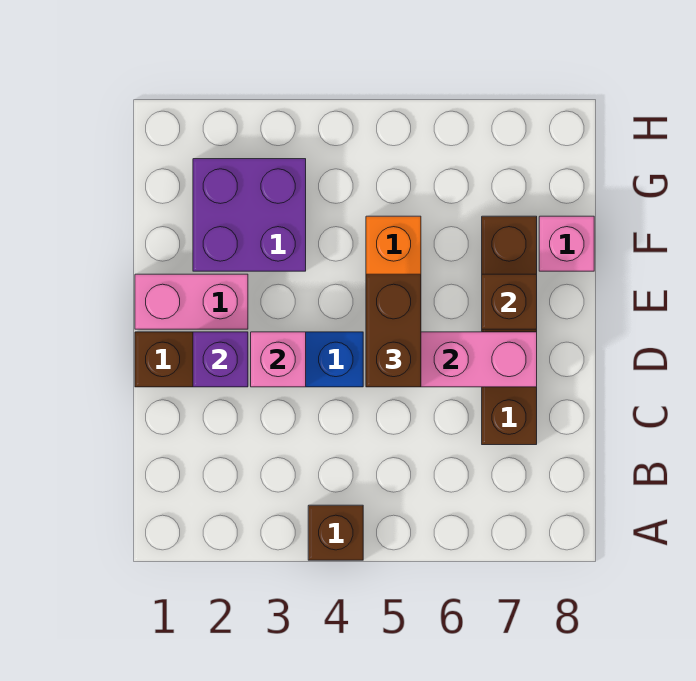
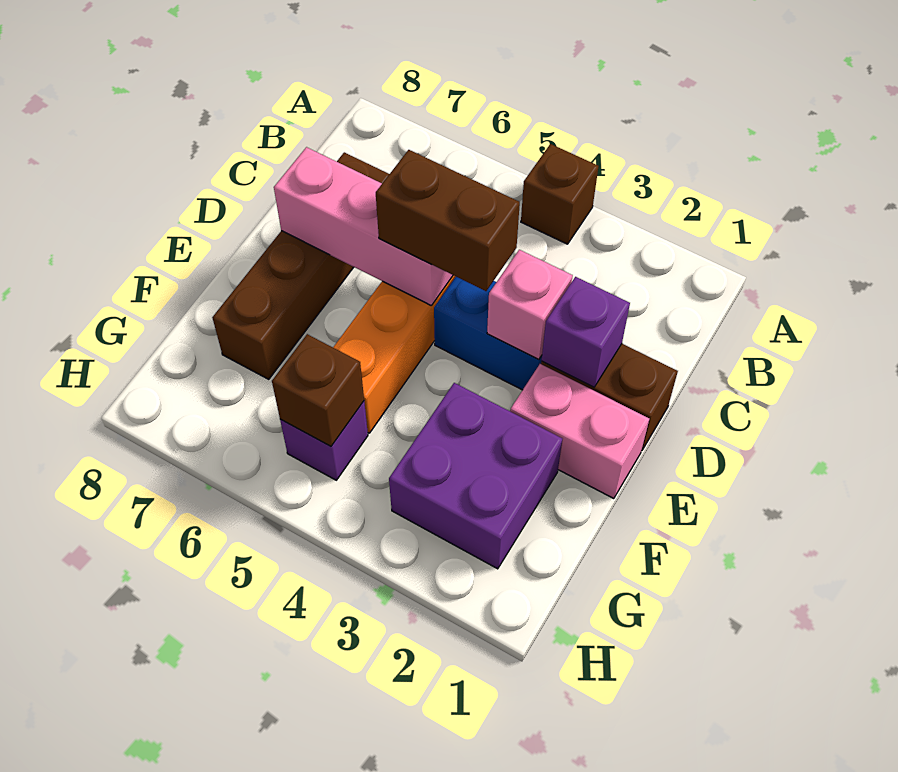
brown brick D5:E5 level 3 -> brown brick D4:D5 level 3
brown brick E7 level 2 -> brown brick G5 level 2
pink brick F8 level 1 -> none
none -> purple brick G5 level 1

